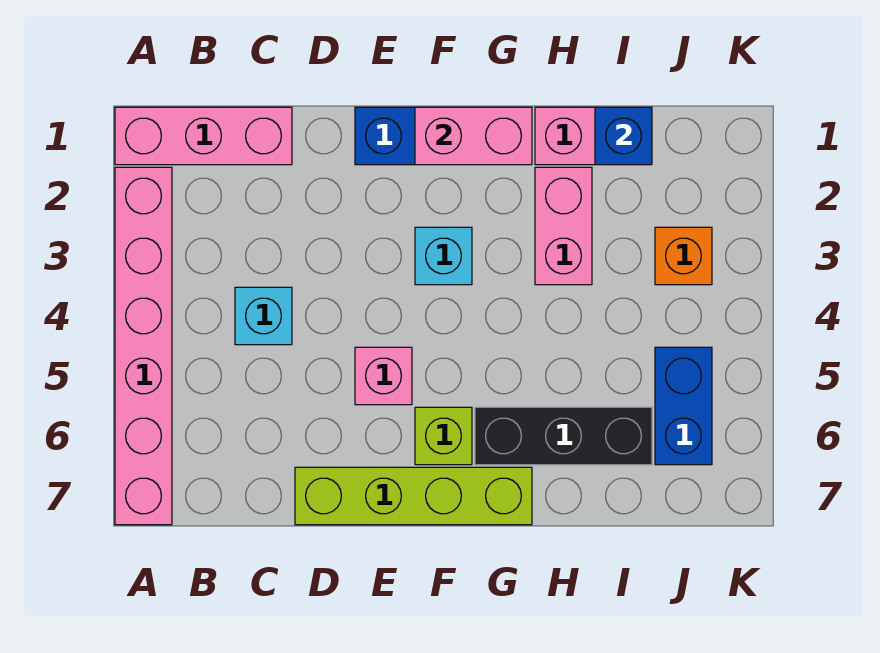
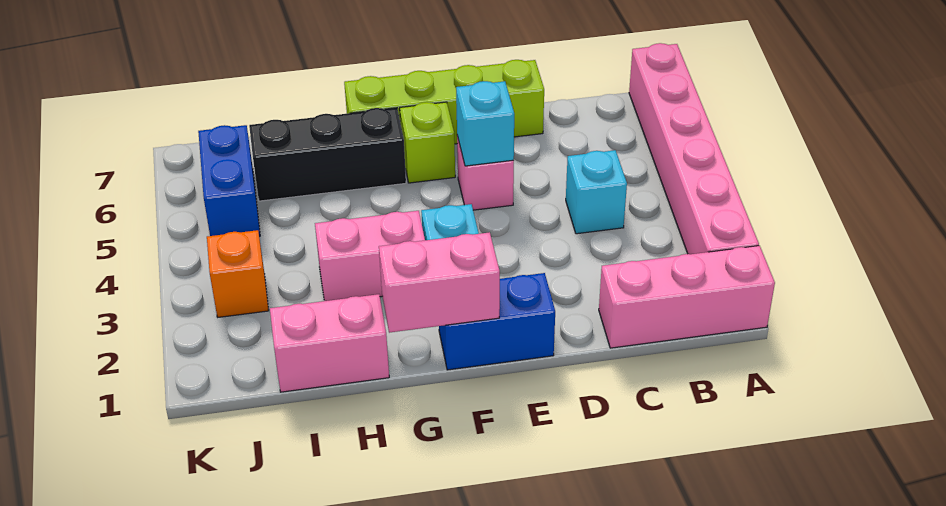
none -> cyan brick E5 level 2
pink brick H2:H3 level 1 -> pink brick G3:H3 level 1
blue brick I1 level 2 -> none

